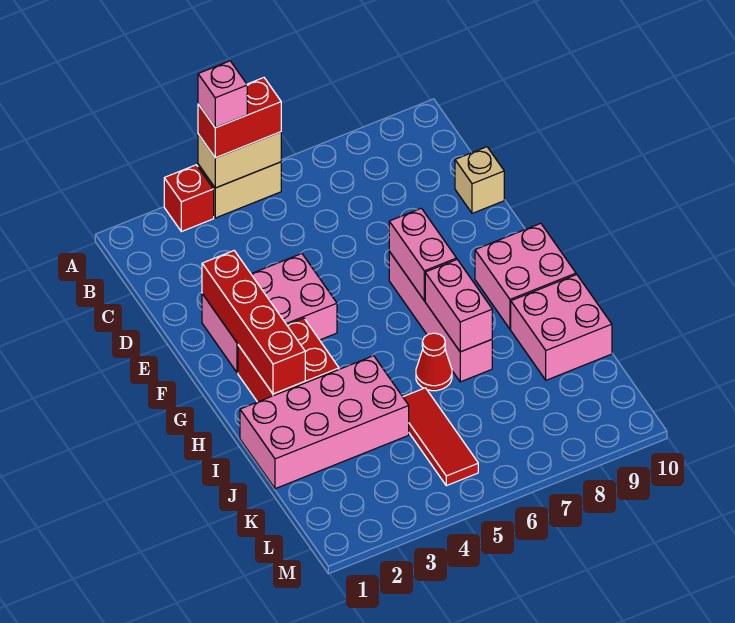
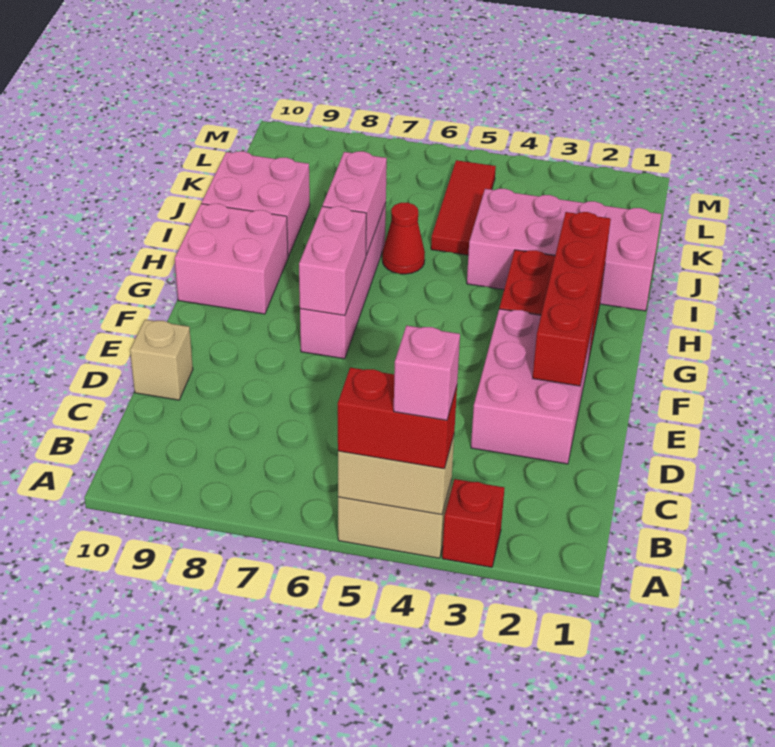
pink brick E2:F4 level 1 -> pink brick D2:F3 level 1

